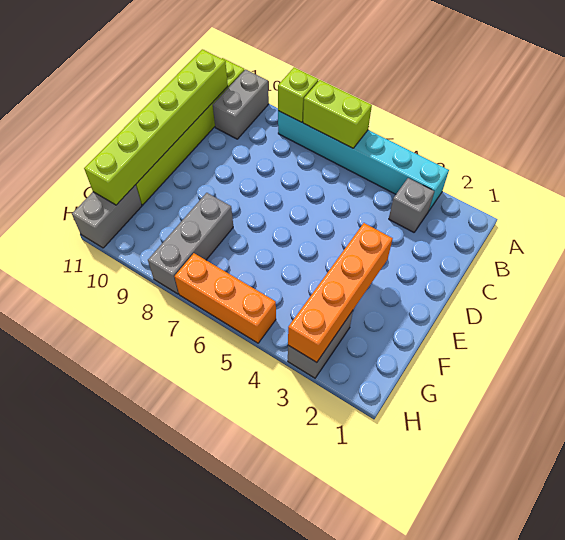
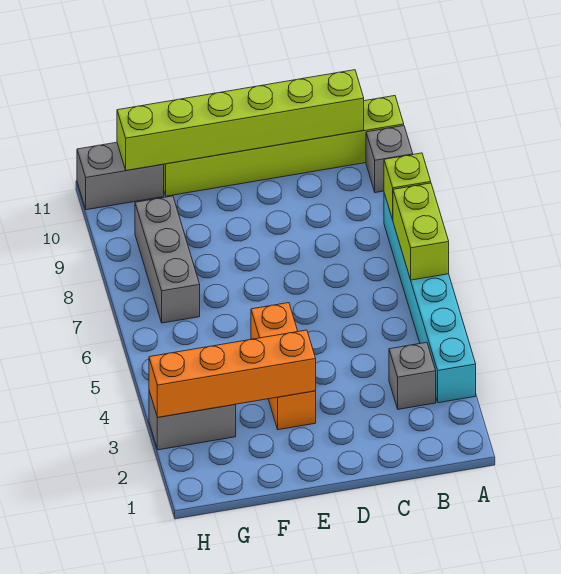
grey brick A10:B10 level 1 -> grey brick A10 level 1
grey brick F8:H8 level 1 -> grey brick G7:G9 level 1
orange brick H5:H7 level 1 -> orange brick E3:E5 level 1

